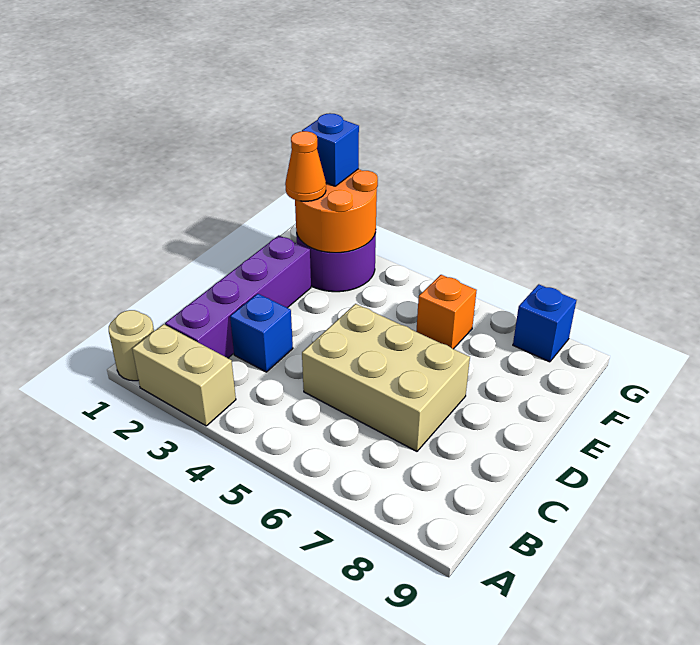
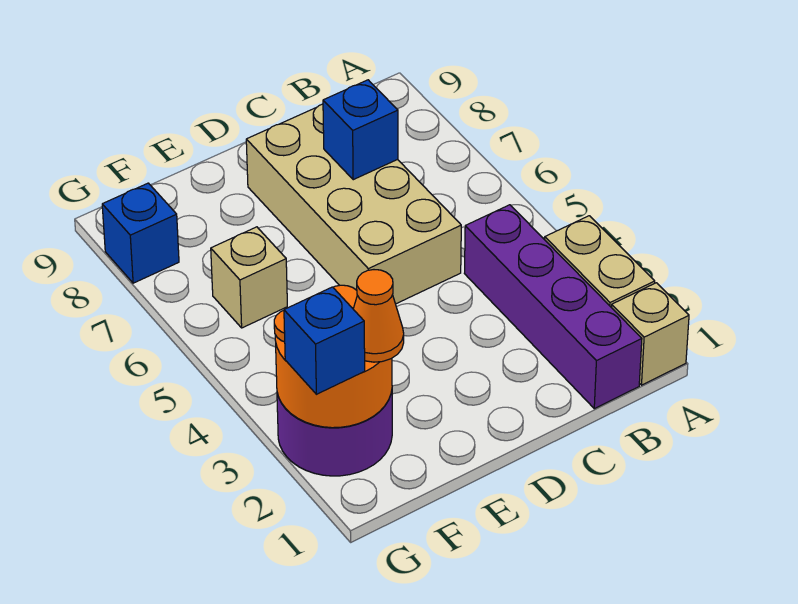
tan round brick A1 level 1 -> tan brick A1 level 1
purple brick B2:E2 level 1 -> purple brick B1:B4 level 1
blue brick C3 level 1 -> blue brick C7 level 2
tan brick C5:D7 level 1 -> tan brick C5:D8 level 1
orange brick F6 level 1 -> tan brick F6 level 1

